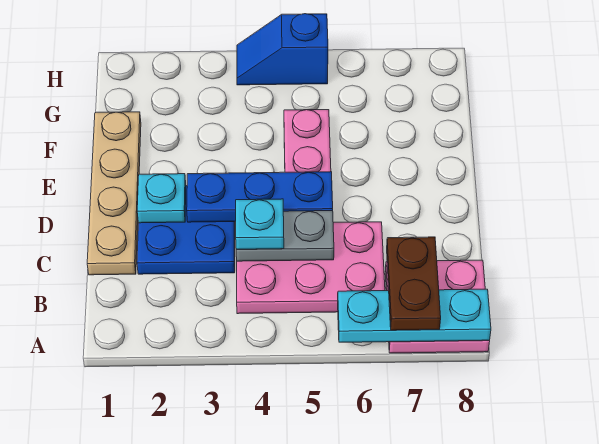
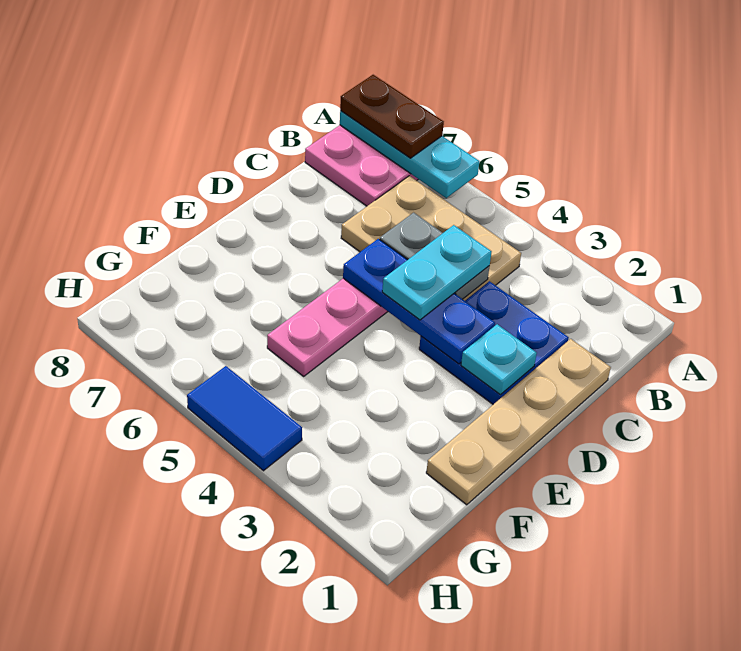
brown plate A7:B7 level 3 -> brown plate A7:A8 level 3
pink plate B4:C6 level 1 -> tan plate B4:C6 level 1
cyan plate C4 level 3 -> cyan plate C4:D4 level 3
blue slope H4:H5 level 1 top 5 -> blue tile H4:H5 level 1

